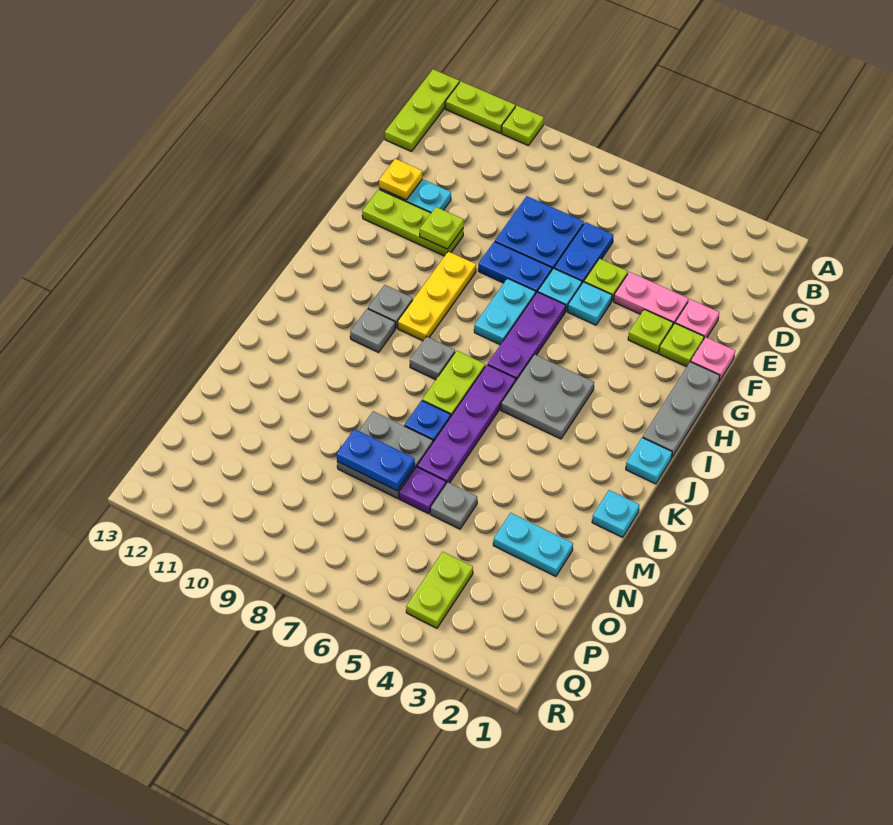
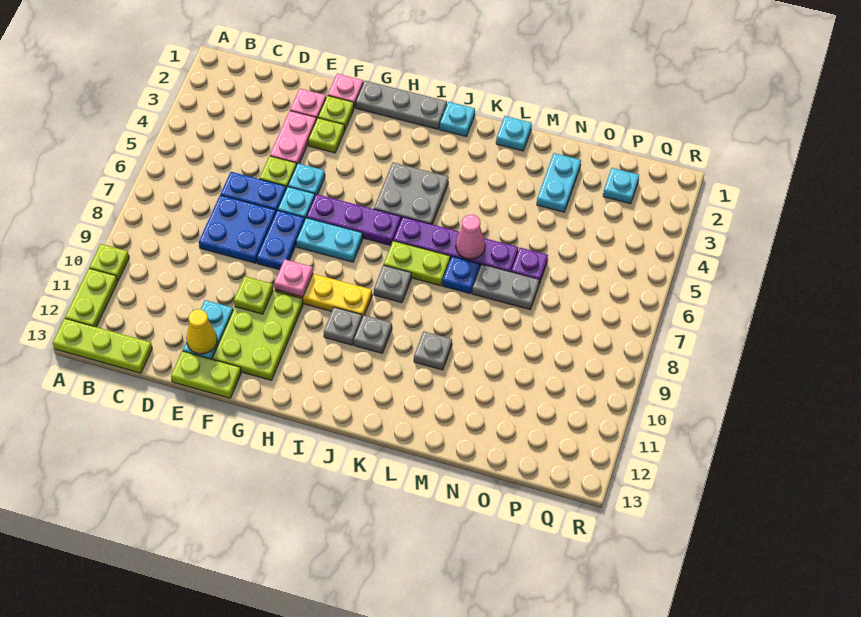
yellow plate E12 level 2 -> yellow cone E12 level 2
lime plate F10:F12 level 1 -> lime plate F10:G12 level 1
none -> pink plate G9 level 2
none -> pink cone L6 level 2
grey plate M7:N8 level 1 -> grey plate M7:N7 level 1
grey plate N5 level 1 -> grey plate L10 level 1
blue plate N7:N8 level 2 -> none
none -> cyan plate P2 level 1
lime plate P4:Q4 level 1 -> lime plate E13:F13 level 1

